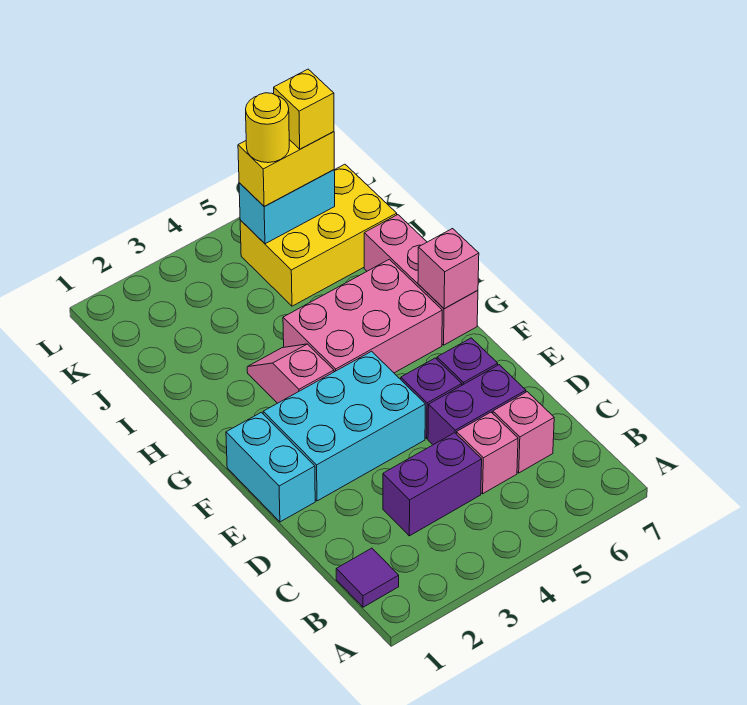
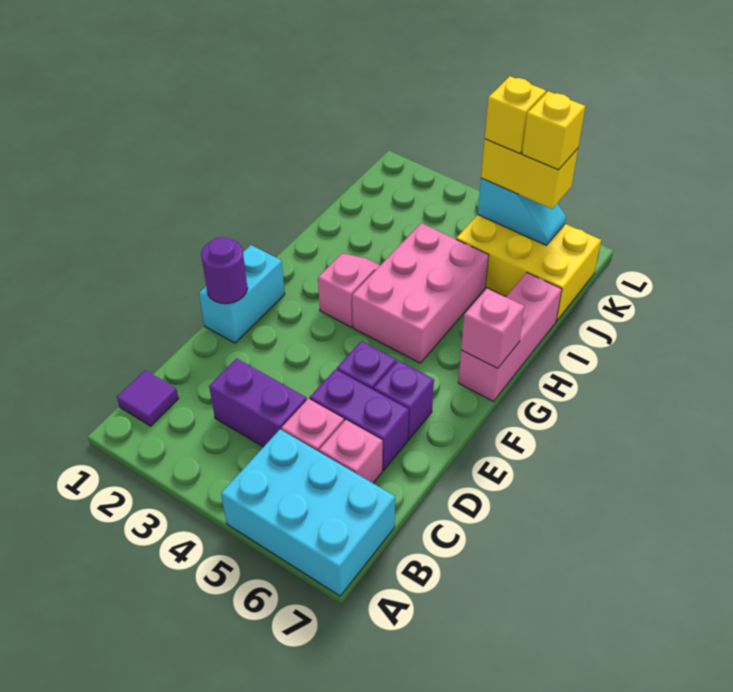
none -> purple round brick E1 level 2
cyan brick E2:F4 level 1 -> cyan brick A5:B7 level 1
pink brick G4:H6 level 1 -> pink brick G4:I5 level 1
cyan brick K5:K6 level 2 -> cyan slope K5:K6 level 2 top 5
yellow round brick K5 level 4 -> yellow brick K5 level 4

